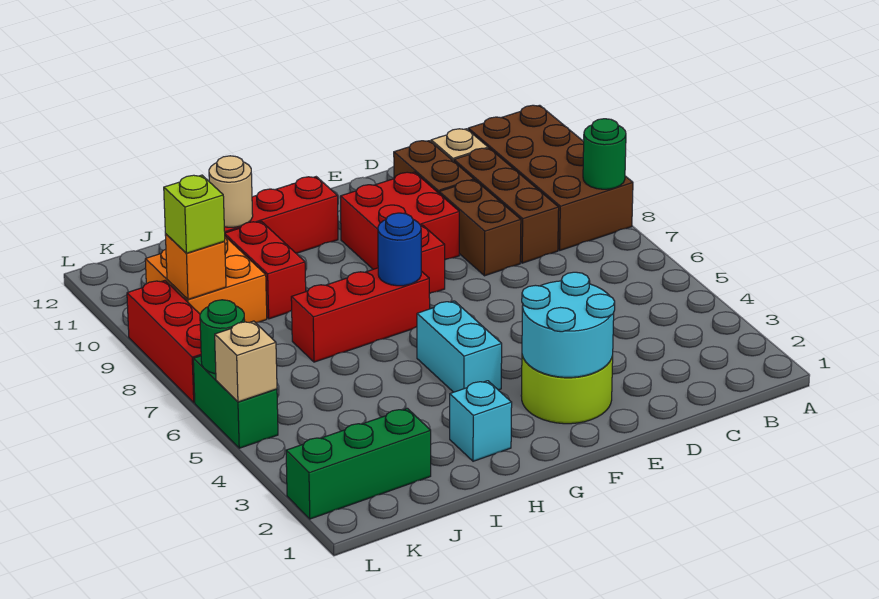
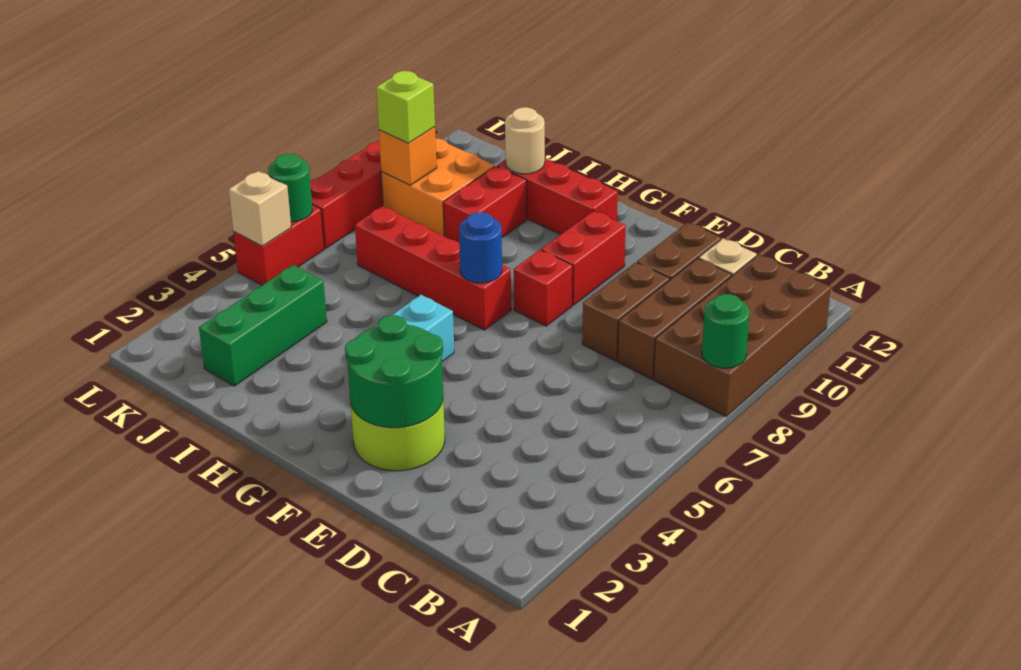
cyan round brick E2:F3 level 2 -> green round brick E2:F3 level 2
red brick E9:F10 level 1 -> red brick F9:F10 level 1
red brick G7:I7 level 1 -> red brick G7:J7 level 1
cyan brick H2 level 1 -> none
green brick J2:L2 level 1 -> green brick J2:J4 level 1
green brick L5:L6 level 1 -> red brick L5:L6 level 1

